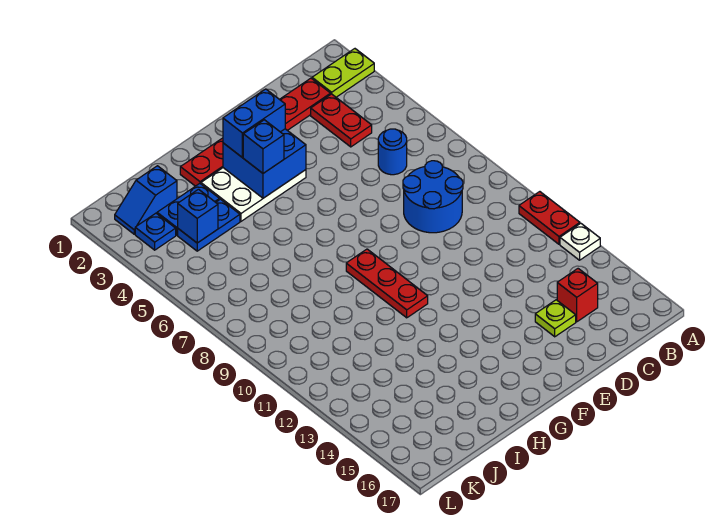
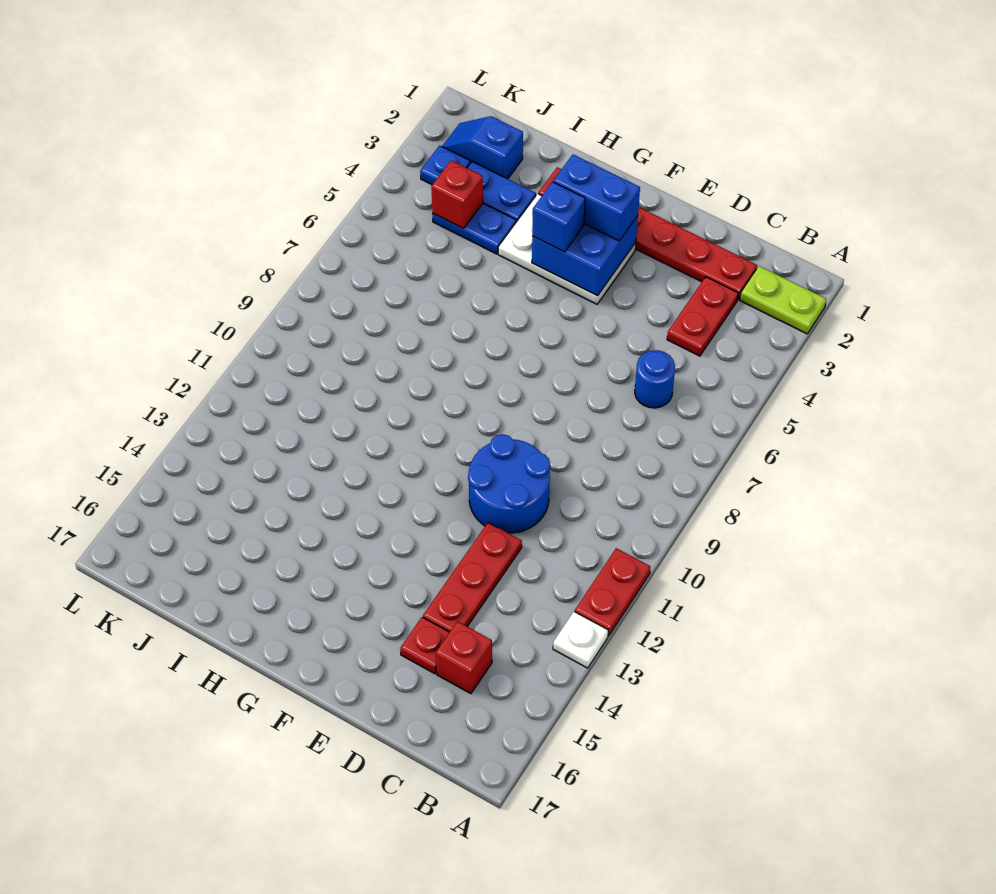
blue round brick C8:D9 level 1 -> blue round brick D10:E11 level 1
lime plate D15 level 1 -> red plate D15 level 1
red plate G9:G11 level 1 -> red plate D12:D14 level 1
blue brick J4 level 2 -> red brick J4 level 2

